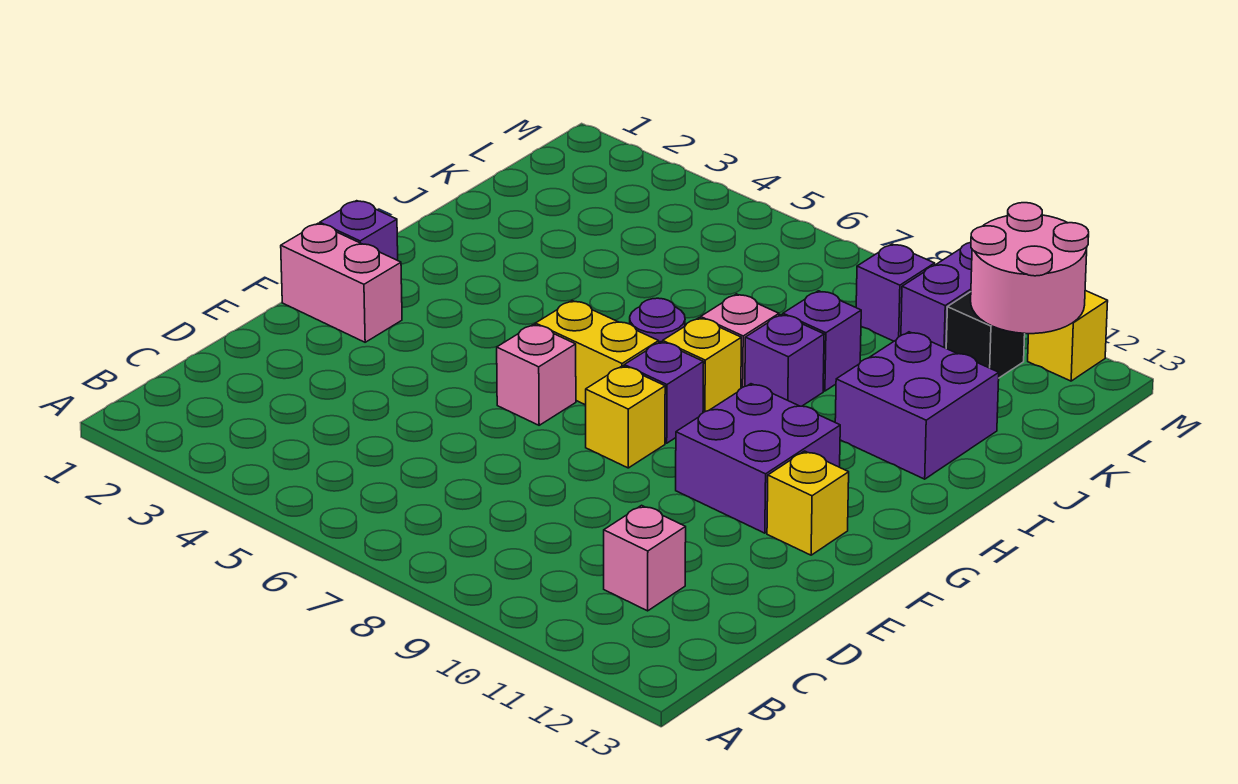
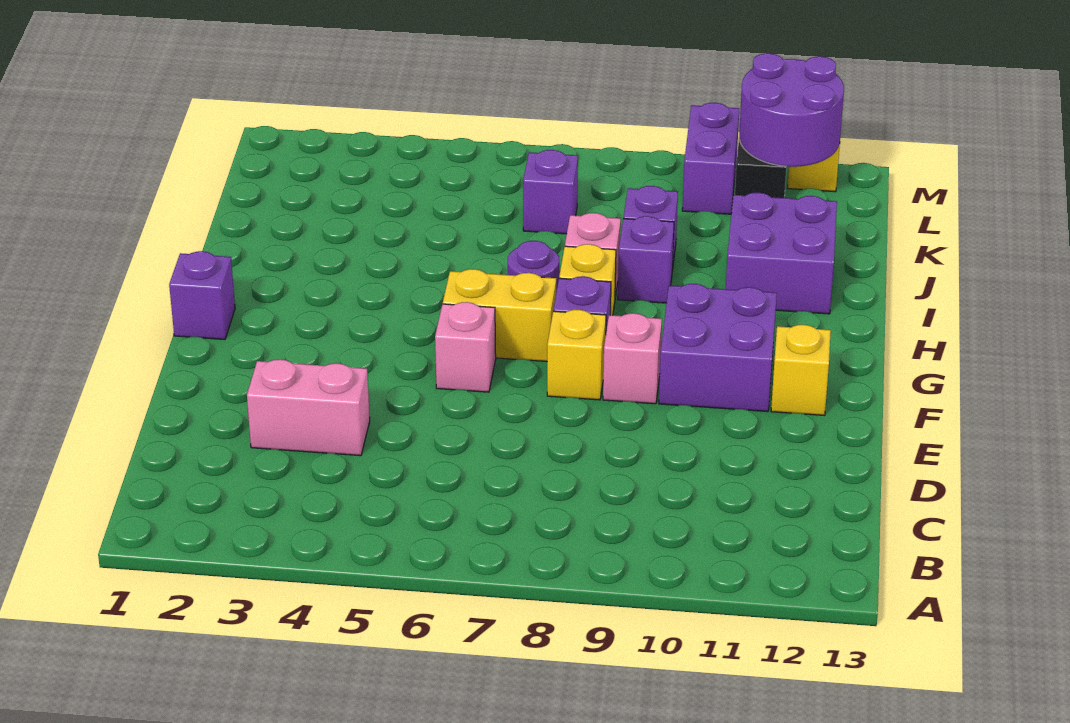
pink brick C11 level 1 -> pink brick F9 level 1
pink brick F1:F2 level 1 -> pink brick D3:D4 level 1
purple brick L9 level 1 -> purple brick K7 level 1
pink round brick L11:M12 level 2 -> purple round brick L11:M12 level 2

